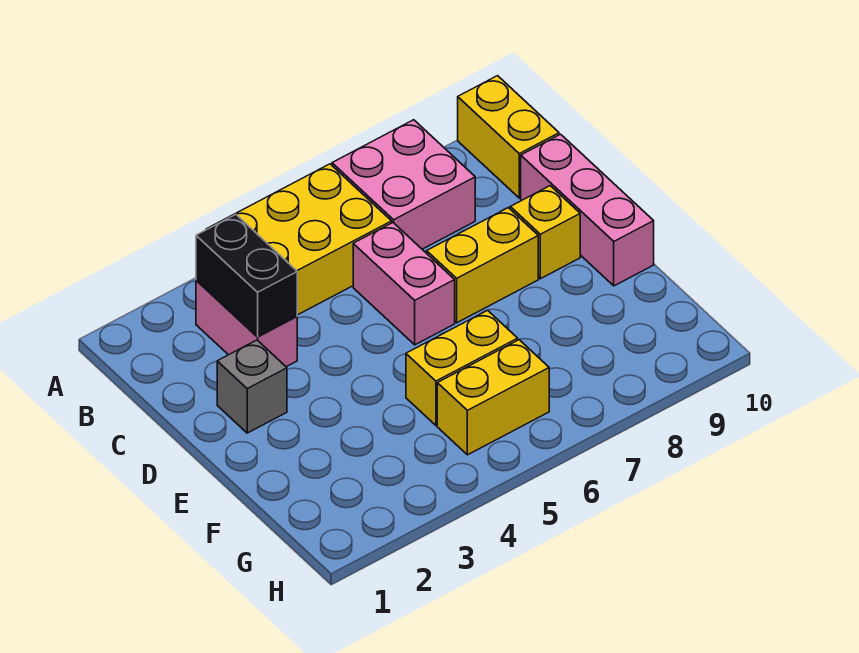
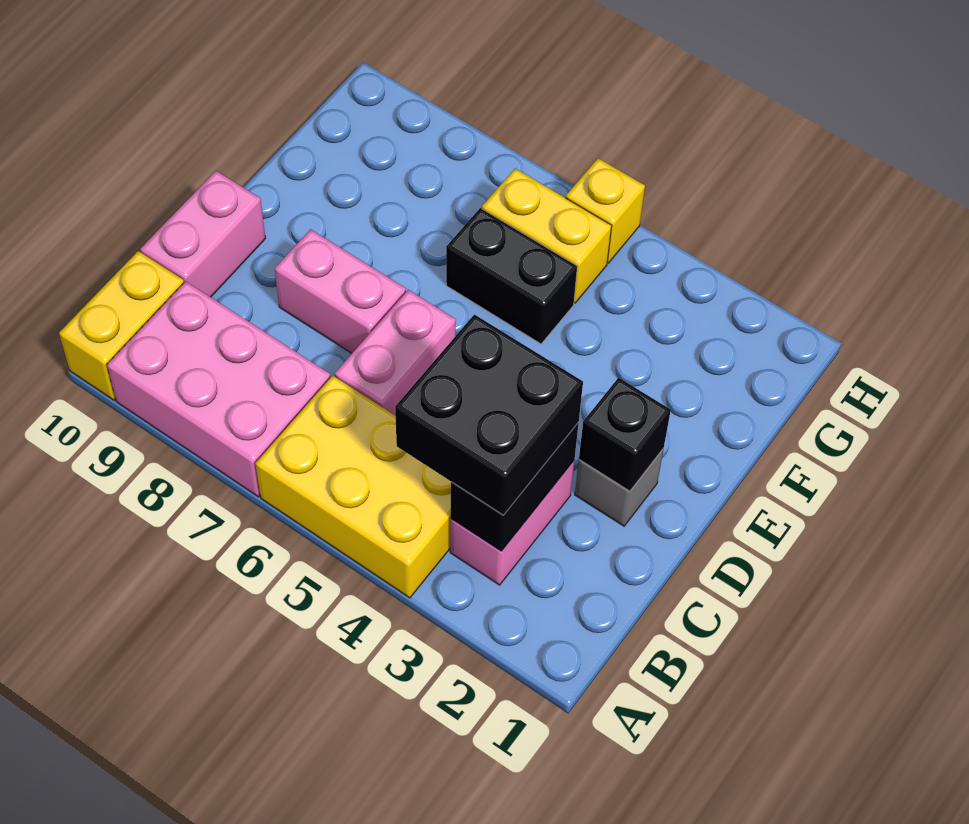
pink brick A7:B8 level 1 -> pink brick A7:B9 level 1
none -> black brick B3:C4 level 3
pink brick C10:E10 level 1 -> pink brick C10:D10 level 1
none -> black brick D2 level 2
yellow brick D7:D8 level 1 -> pink brick D7:D8 level 1
yellow brick D9 level 1 -> yellow brick H5 level 1
yellow brick F5:F6 level 1 -> black brick F5:F6 level 1

